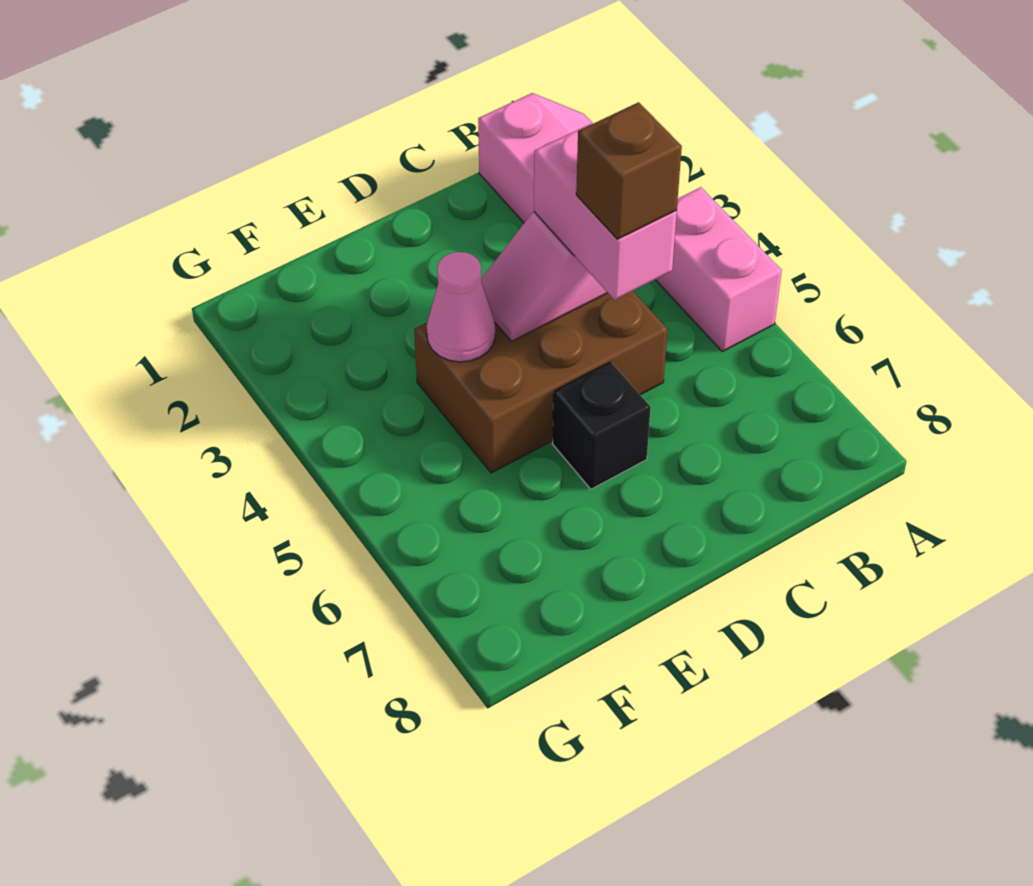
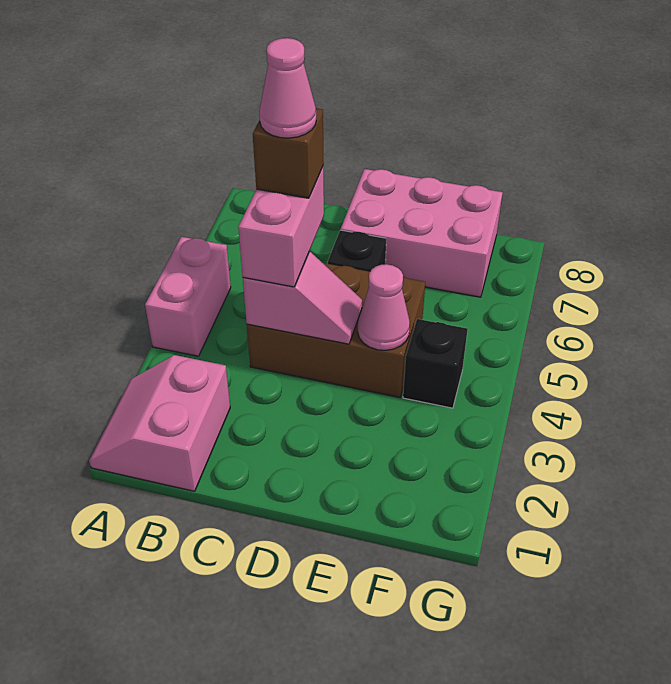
none -> pink cone C5 level 5
none -> pink brick D7:F8 level 1
none -> black brick F4 level 1

